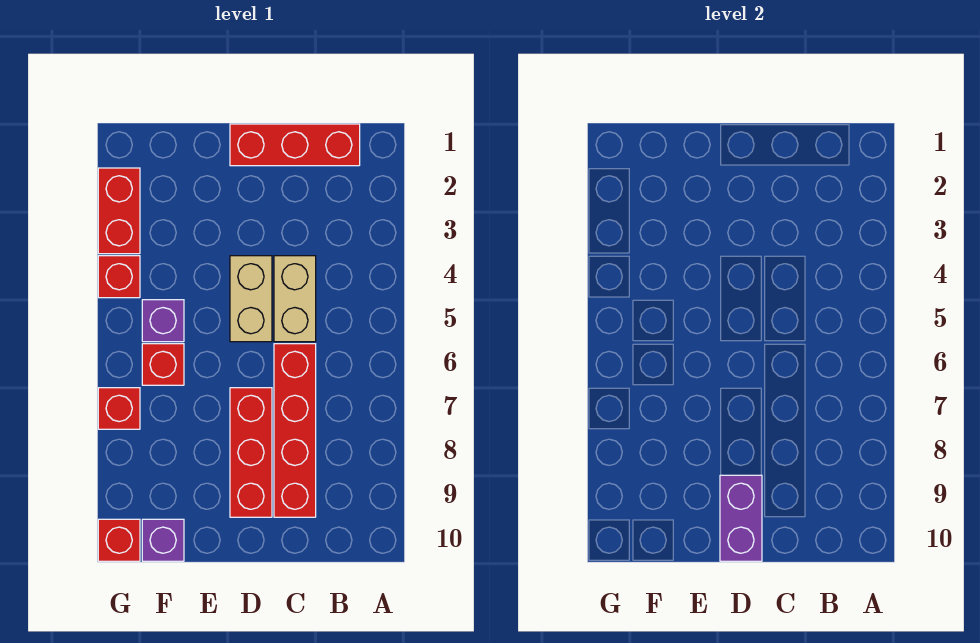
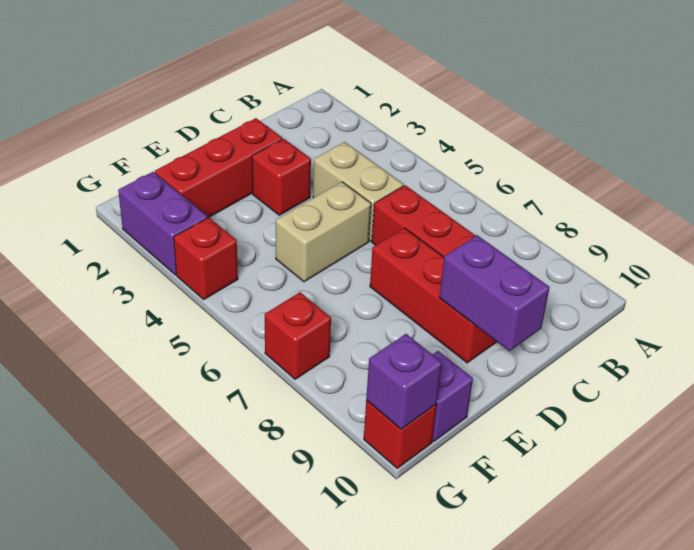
red brick B1:D1 level 1 -> red brick D2:F2 level 1
tan brick D4:D5 level 1 -> tan brick D5:E5 level 1
purple brick F5 level 1 -> purple brick G10 level 2
red brick F6 level 1 -> red brick D3 level 1
red brick G2:G3 level 1 -> purple brick G2:G3 level 1

